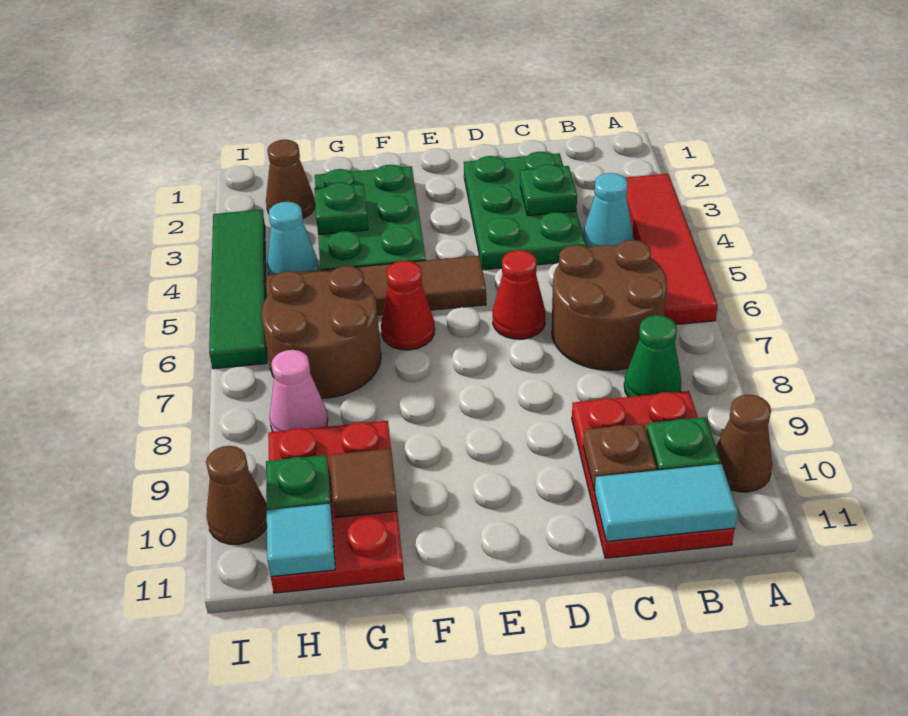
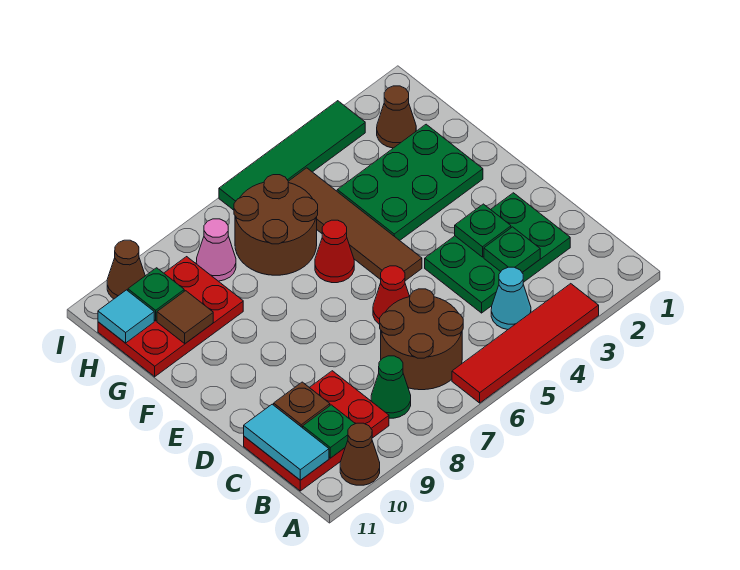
green plate G3 level 2 -> green plate D3 level 2
cyan cone H4 level 1 -> none

